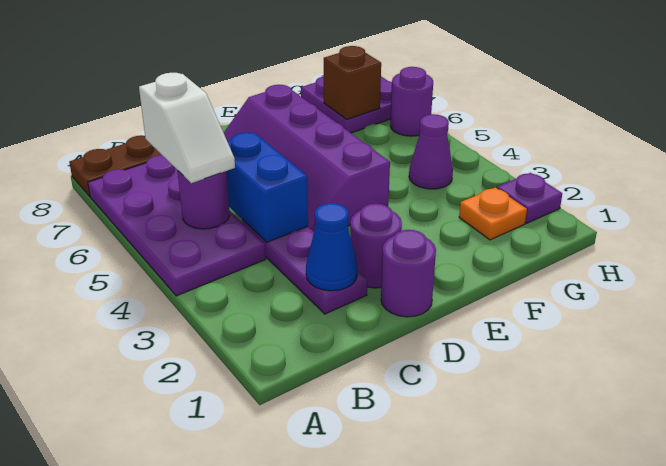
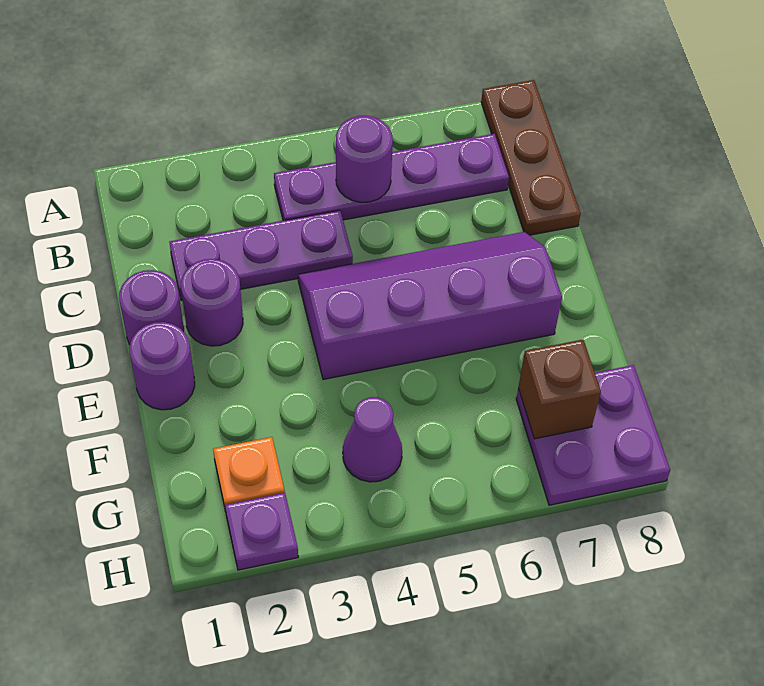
purple plate A4:B7 level 1 -> purple plate B4:B7 level 1
white slope B5:B6 level 3 top 6 -> none
blue cone C2 level 2 -> none
blue brick C4:C5 level 2 -> none
purple round brick H6 level 1 -> purple round brick E1 level 1

